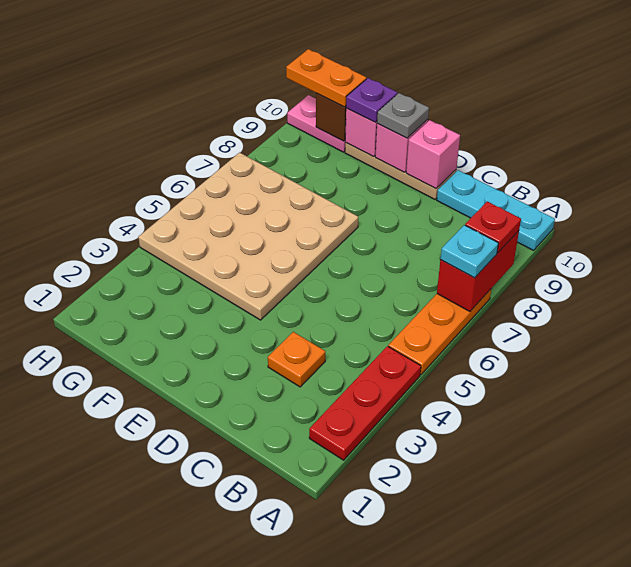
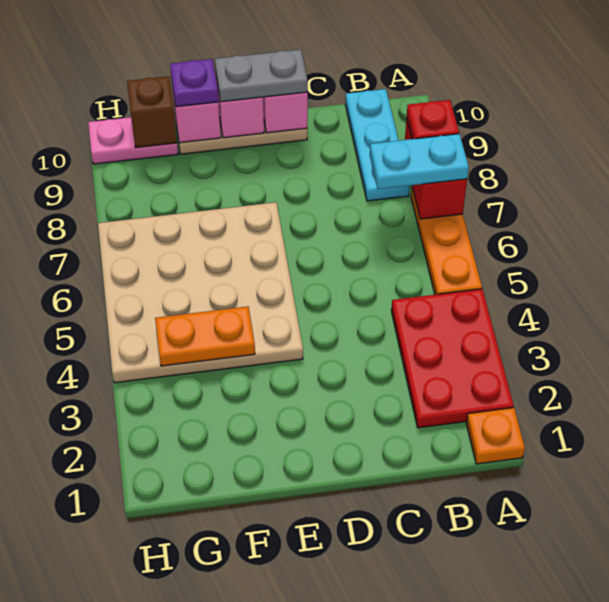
red plate A2:A4 level 1 -> red plate A2:B4 level 1
cyan plate A7 level 3 -> cyan plate A7:B7 level 3
cyan plate A10:C10 level 1 -> cyan plate B8:B10 level 1
orange plate C3 level 1 -> orange plate A1 level 1
grey plate E10 level 3 -> grey plate D10:E10 level 3
orange plate G10:H10 level 3 -> orange plate F4:G4 level 2

